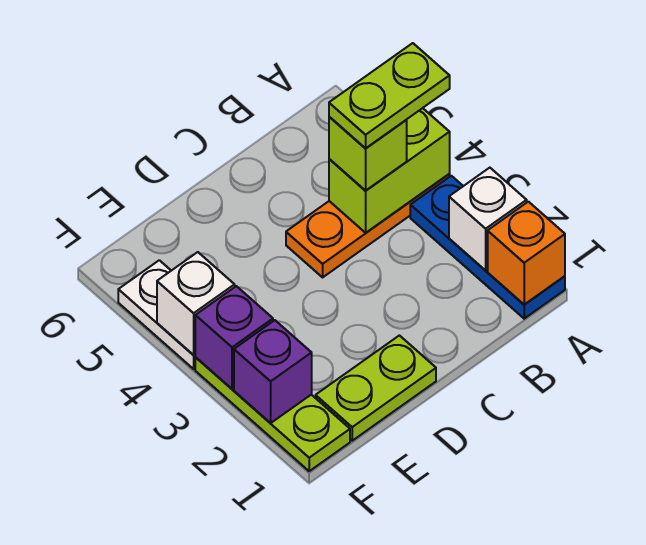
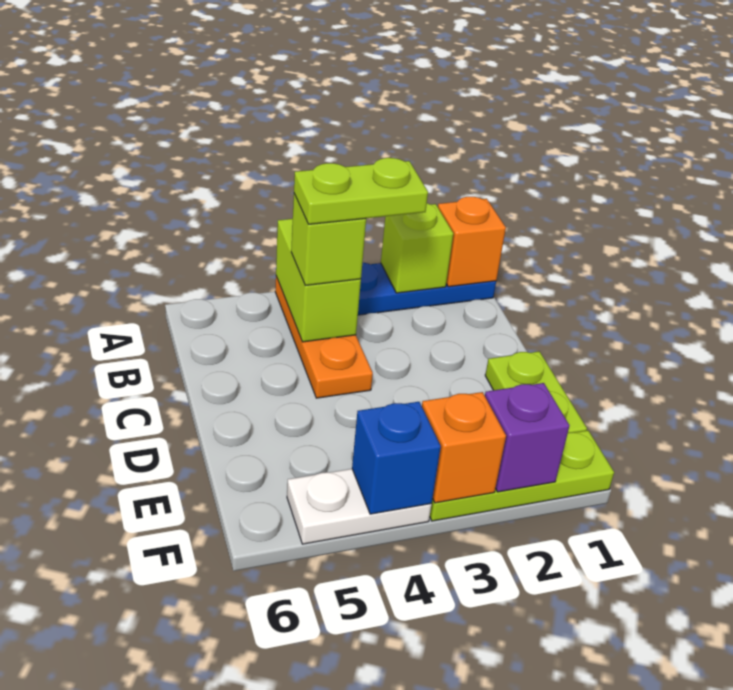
white brick A2 level 2 -> lime brick A2 level 2
lime plate A4:B4 level 4 -> lime plate B3:B4 level 4
purple brick F3 level 2 -> orange brick F3 level 2
white brick F4 level 2 -> blue brick F4 level 2

